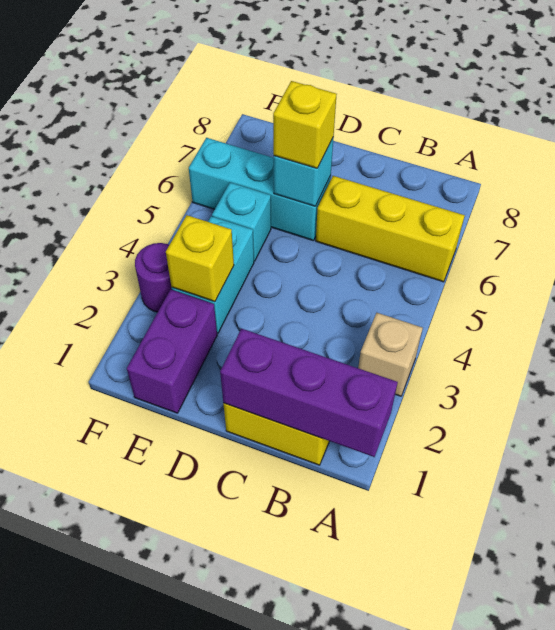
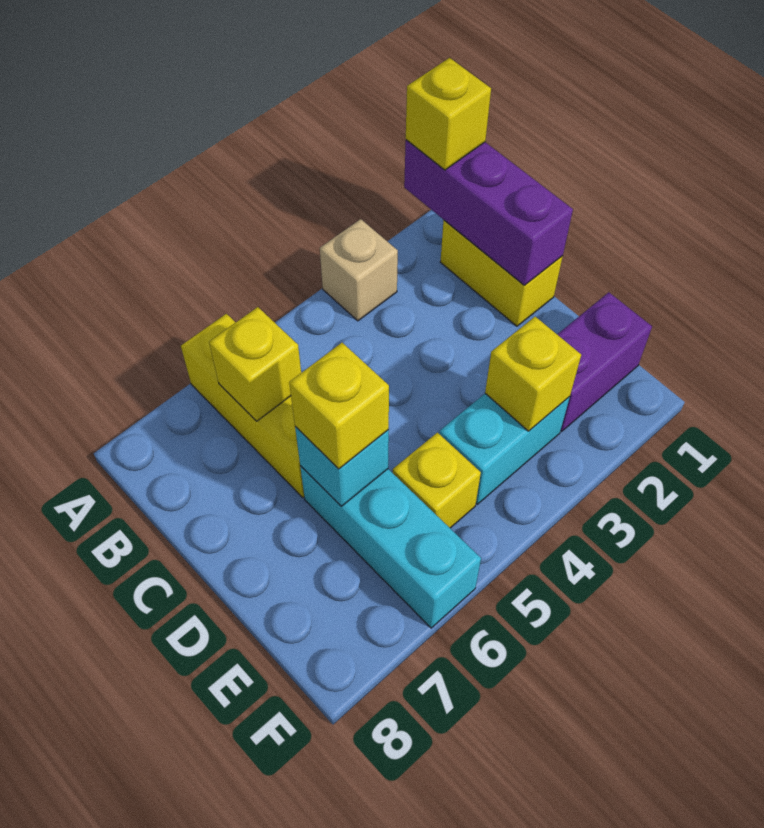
none -> yellow brick A1 level 3
none -> yellow brick B6 level 2
cyan brick E5 level 1 -> yellow brick E5 level 1
purple round brick F3 level 1 -> none

